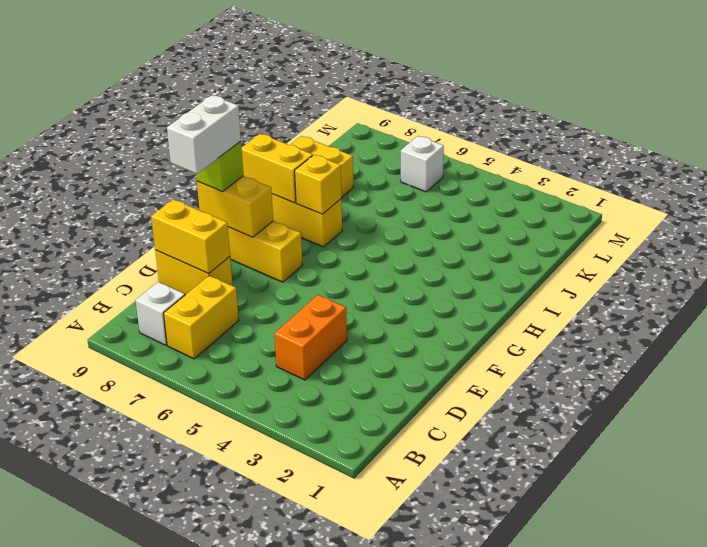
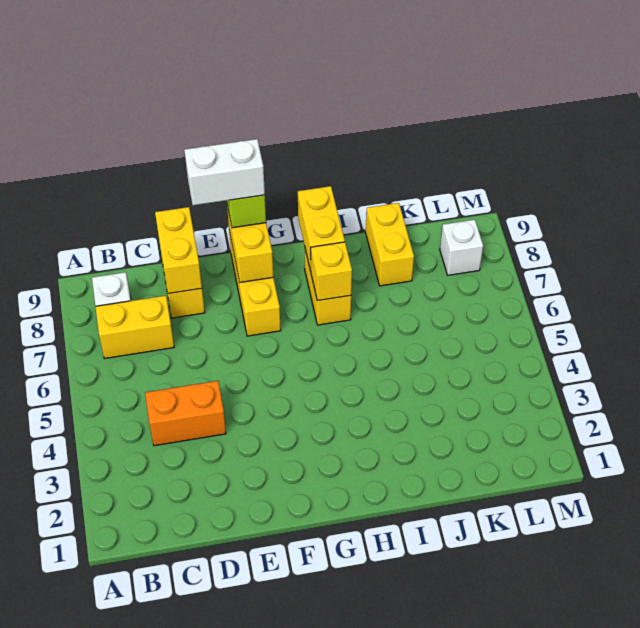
white brick L6 level 1 -> white brick L8 level 1

